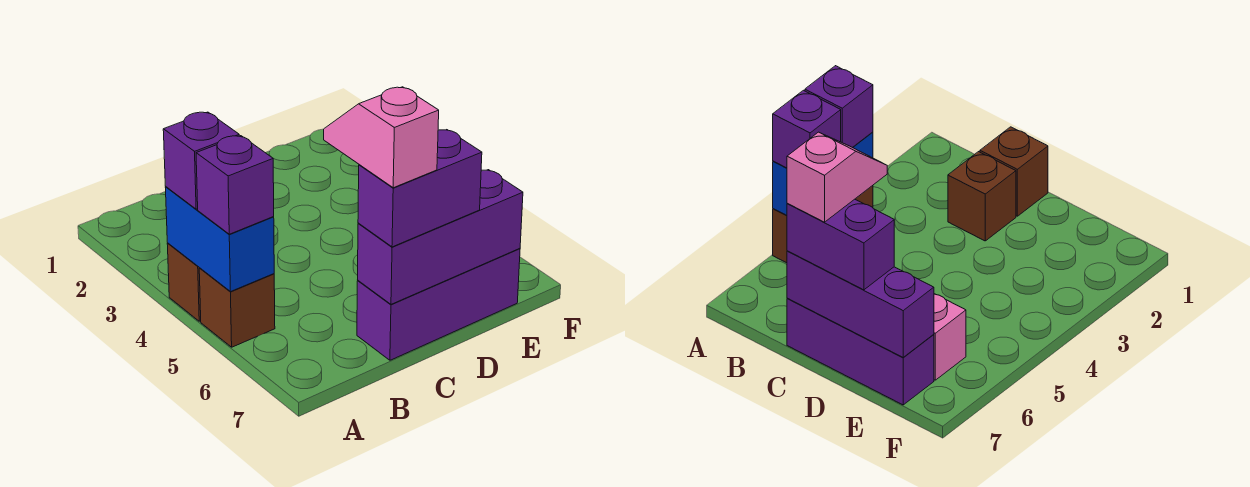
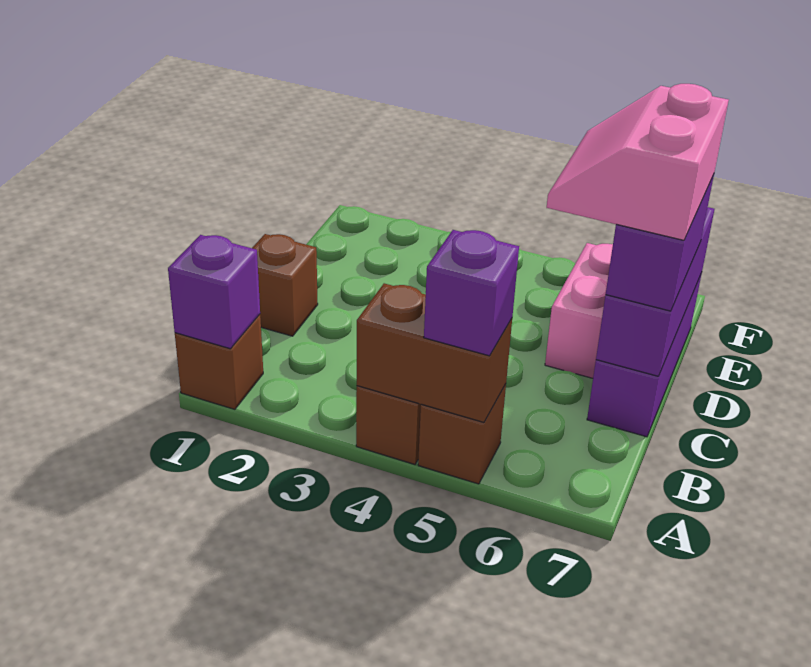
blue brick A4:A5 level 2 -> brown brick A4:A5 level 2
purple brick A4 level 3 -> purple brick A1 level 2
brown brick C2 level 1 -> brown brick A1 level 1
pink slope C6:C7 level 4 top 7 -> pink slope C6:D7 level 4 top 7

